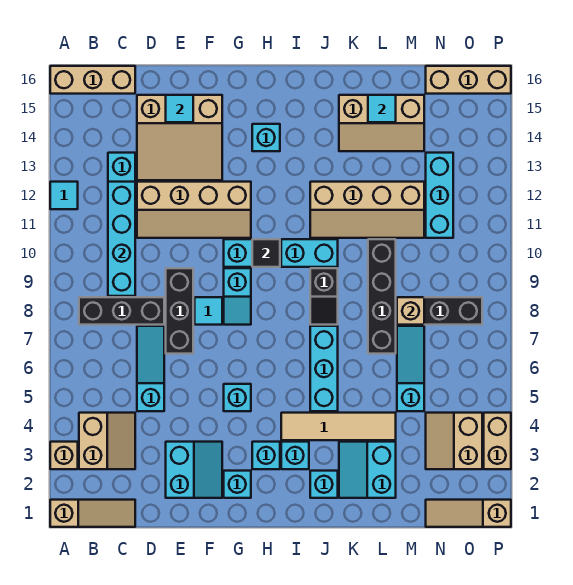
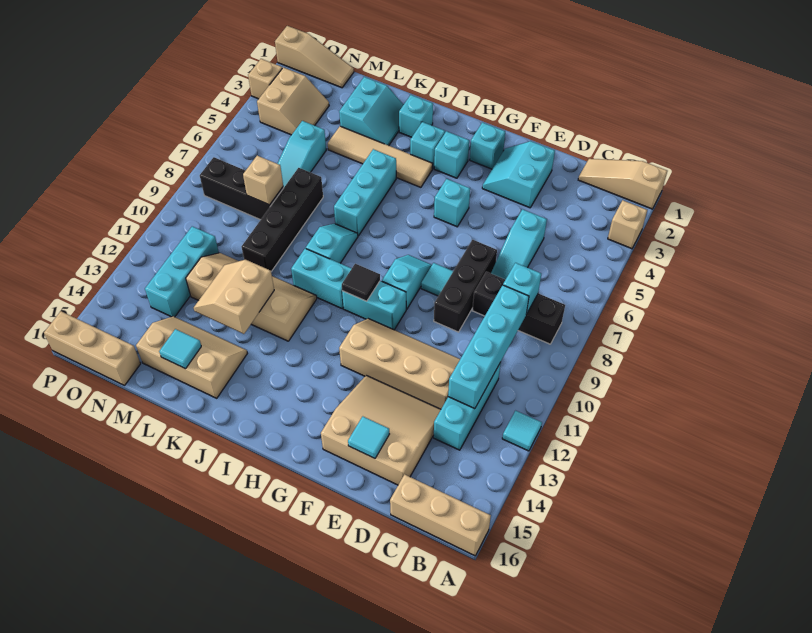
tan slope B3:C4 level 1 top B -> tan slope K12:L13 level 2 top K
cyan brick H14 level 1 -> cyan brick C8 level 2
black slope J8:J9 level 1 top 9 -> cyan slope J8:J9 level 1 top 9
tan brick P3:P4 level 1 -> tan brick P3 level 1

